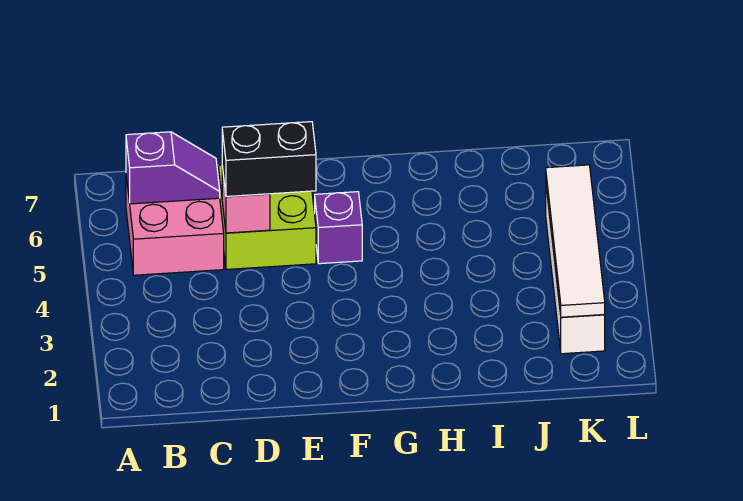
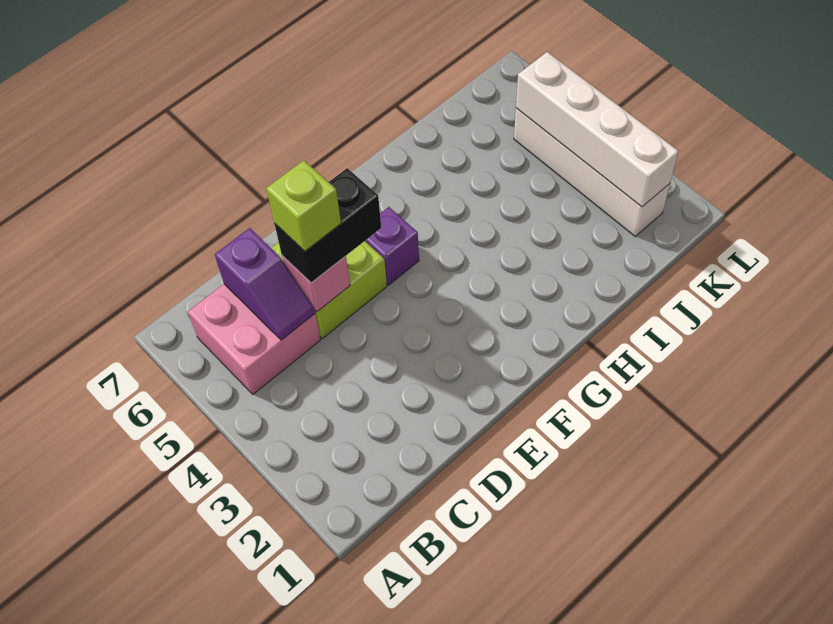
purple slope B6:C6 level 2 top B -> purple slope C5:C6 level 2 top 6
none -> lime brick D5 level 4
white tile K2:K5 level 2 -> white brick K2:K5 level 2

